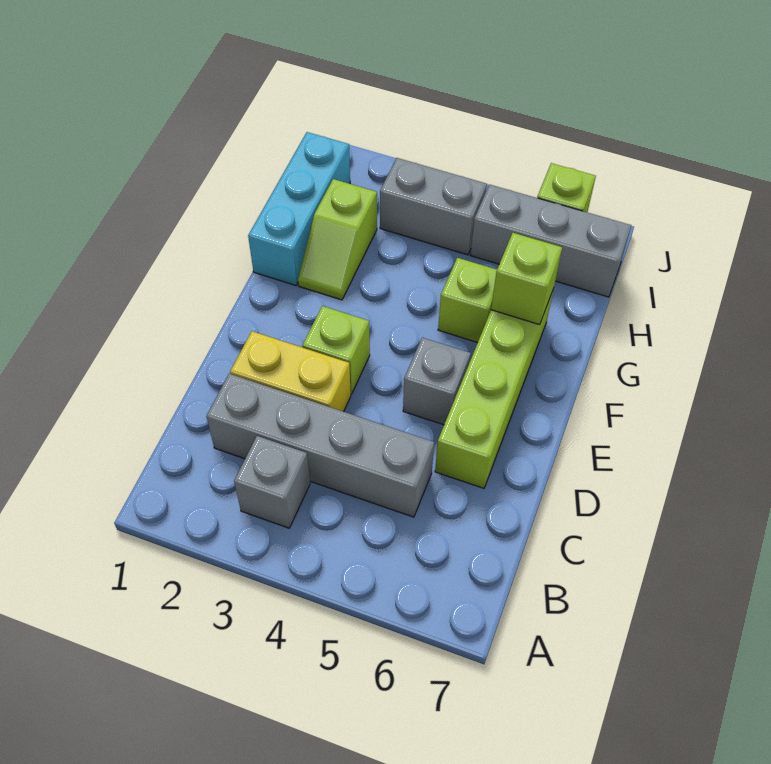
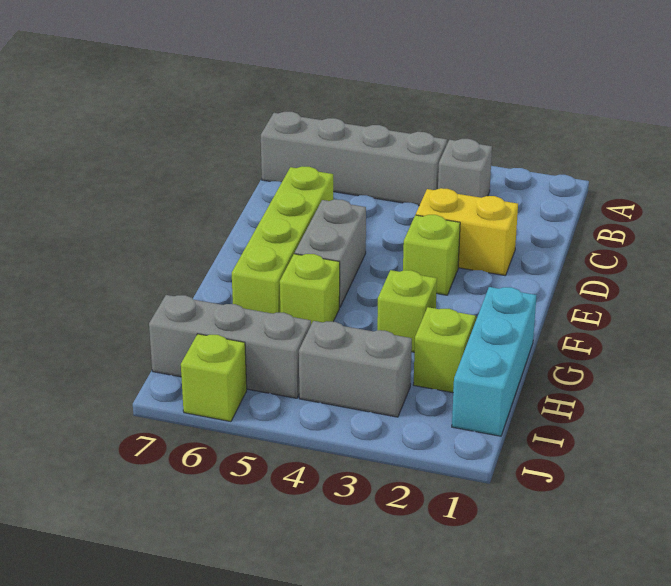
grey brick C2:C5 level 1 -> grey brick B4:B7 level 1
grey brick E5 level 1 -> grey brick E5:F5 level 1
lime brick G6 level 2 -> lime brick G3 level 1

